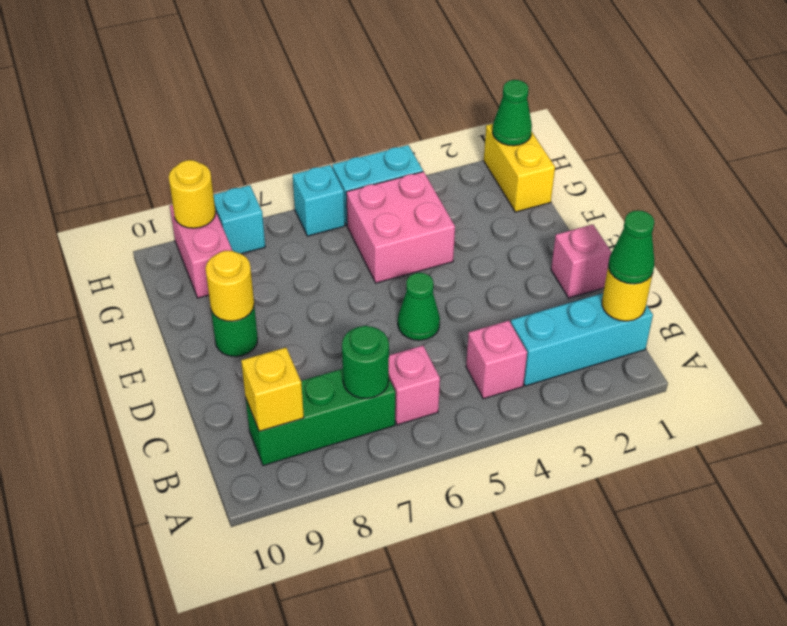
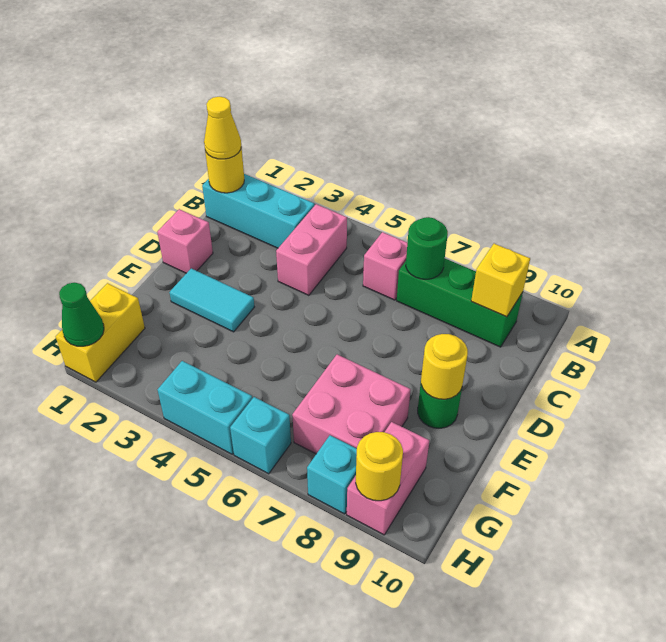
green cone B1 level 3 -> yellow cone B1 level 3
pink brick B4 level 1 -> pink brick B4:C4 level 1
green cone D5 level 1 -> none
none -> cyan tile E2:E3 level 1
pink brick F4:G5 level 1 -> pink brick F7:G8 level 1

